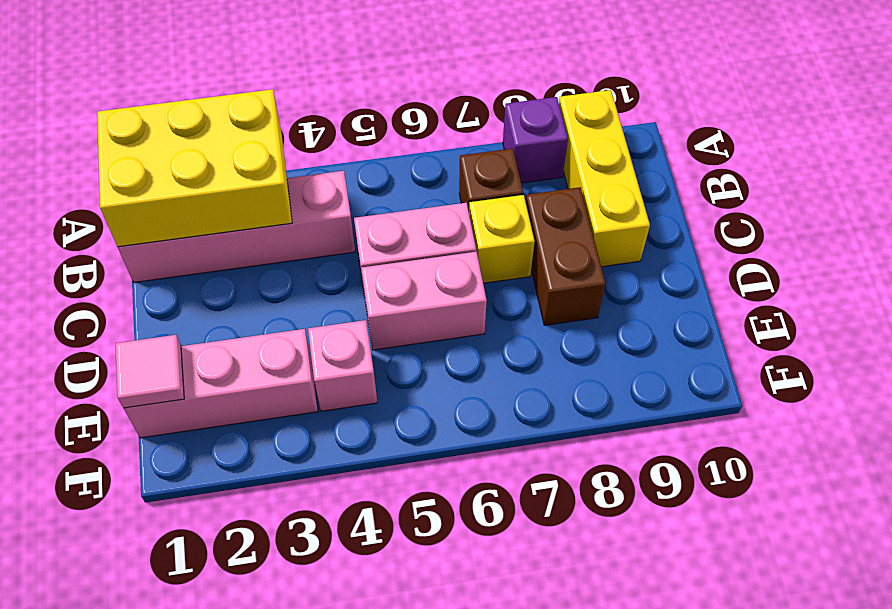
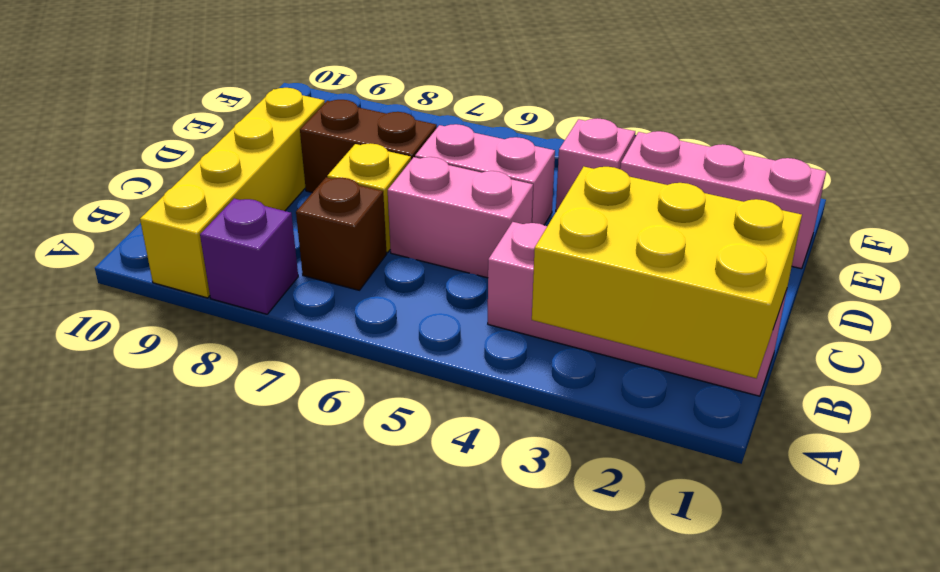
yellow brick A9:C9 level 1 -> yellow brick A9:D9 level 1
brown brick C8:D8 level 1 -> brown brick D7:D8 level 1
pink tile E1 level 2 -> none

